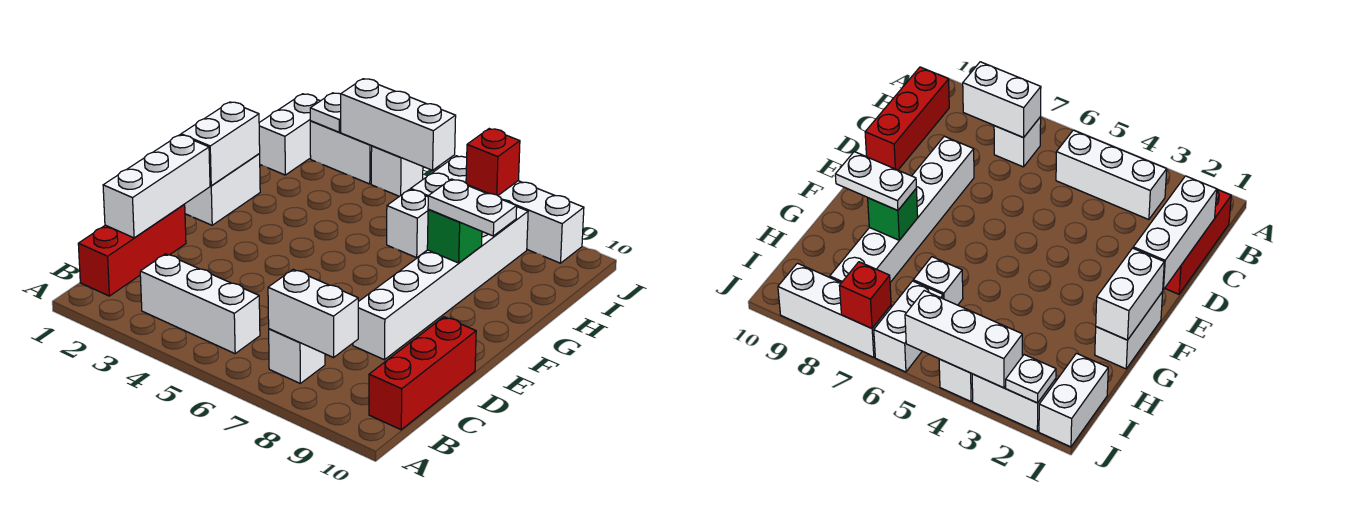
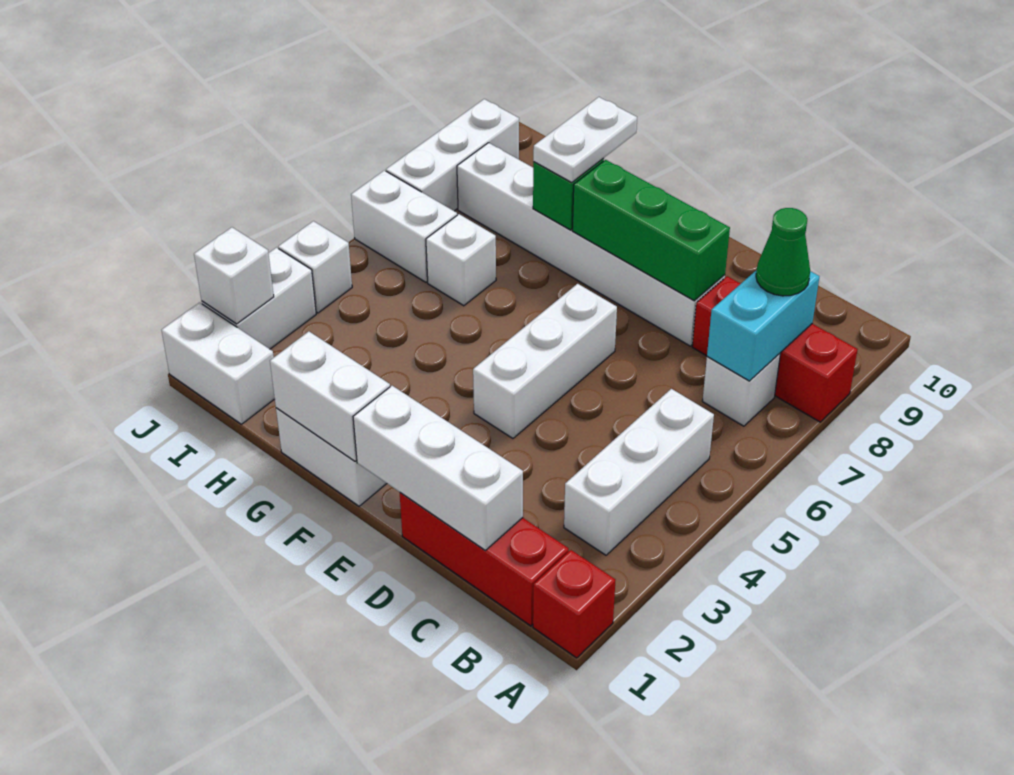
white brick B7:B8 level 2 -> cyan brick B7:B8 level 2
none -> green cone B8 level 3
red brick B10:D10 level 1 -> red brick A8:C8 level 1
none -> green brick D8:F8 level 2
white plate J2 level 2 -> white brick J2 level 2
white brick J3:J5 level 2 -> white brick E4:E6 level 1
red brick J7 level 2 -> red brick A1 level 1

